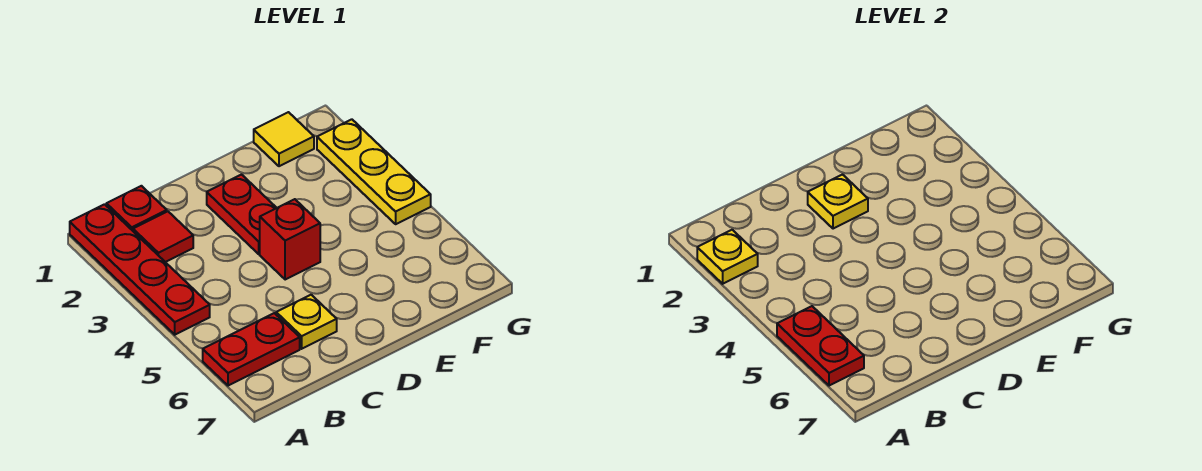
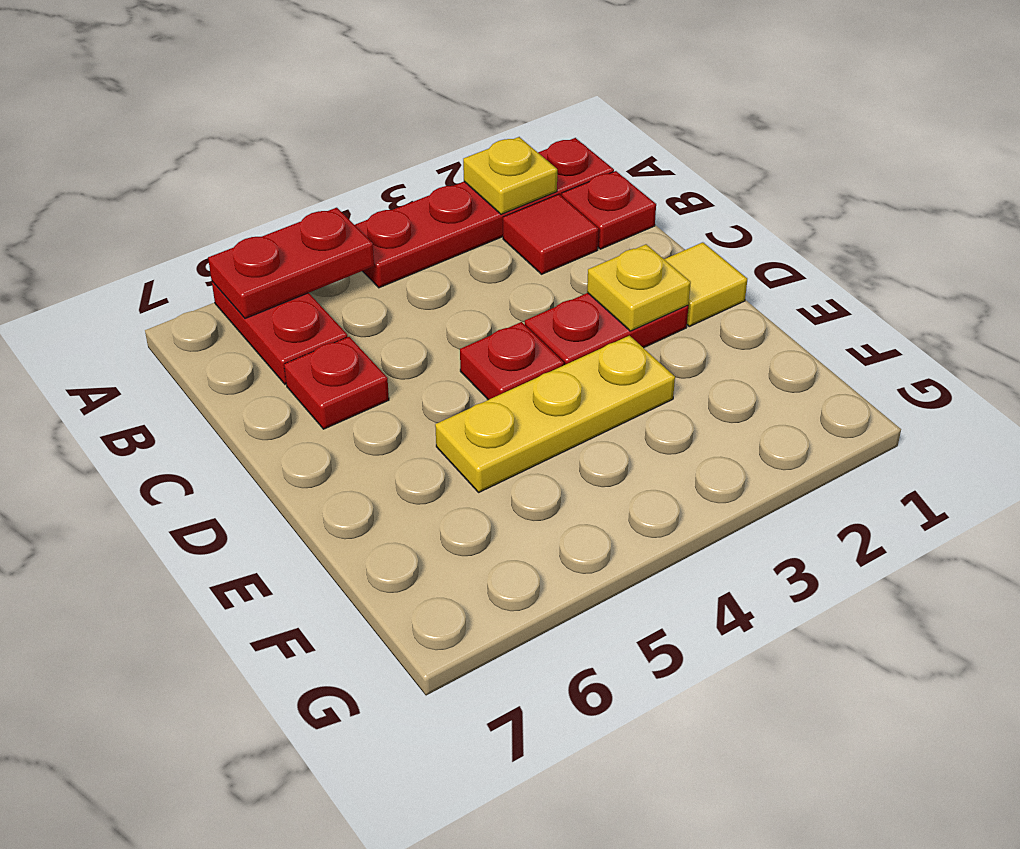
yellow plate C6 level 1 -> red plate C6 level 1
red brick D4 level 1 -> red plate D4 level 1
yellow tile F1 level 1 -> yellow tile D1 level 1
yellow plate G2:G4 level 1 -> yellow plate E3:E5 level 1

